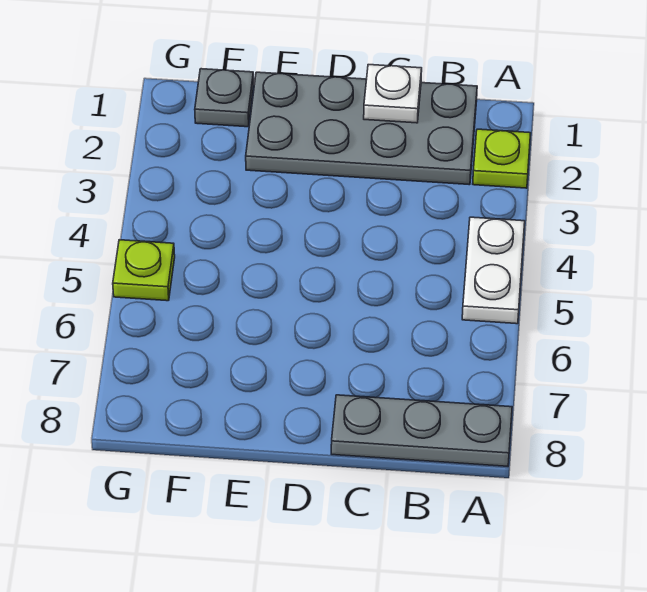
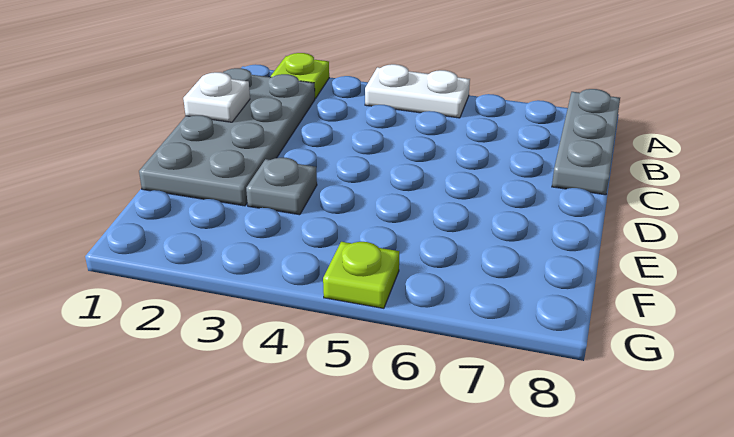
grey plate F1 level 1 -> grey plate E3 level 1

